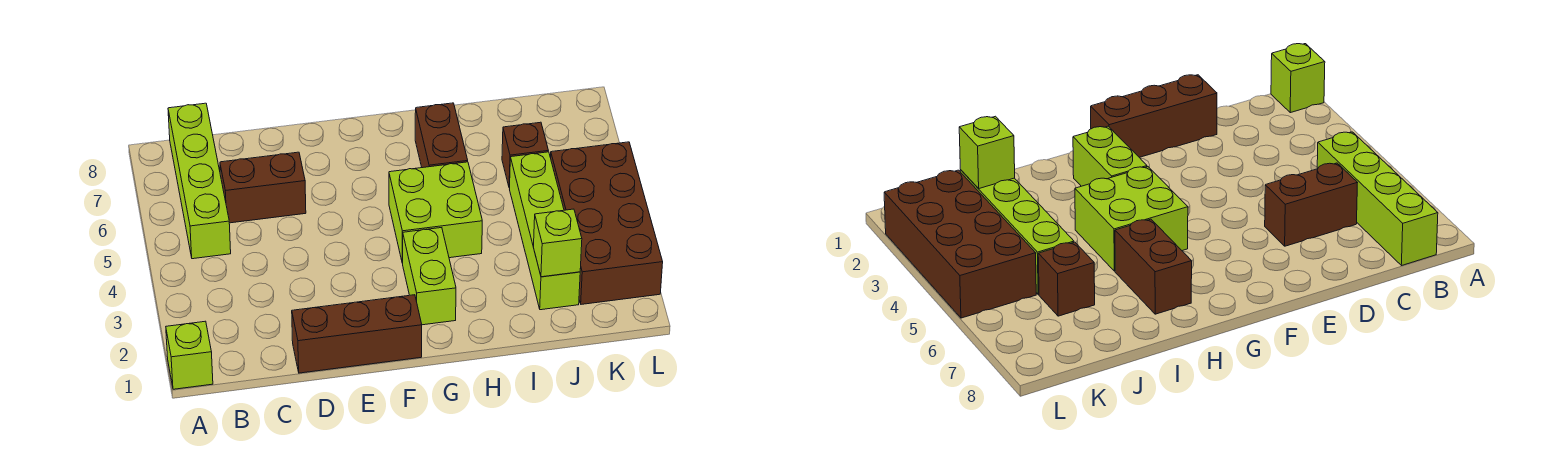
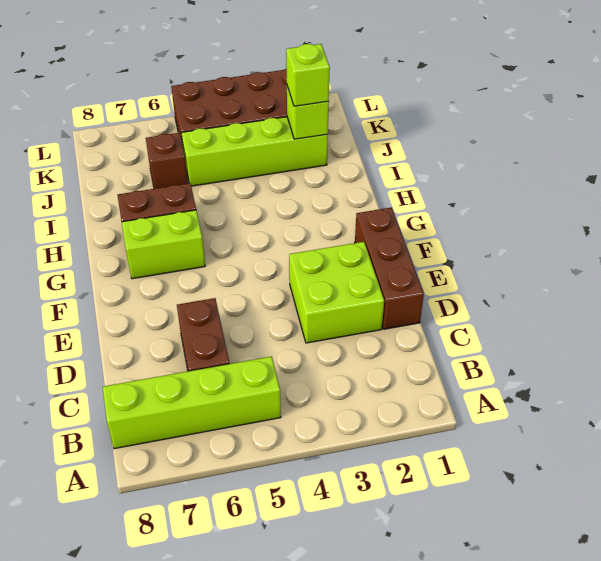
lime brick A1 level 1 -> lime brick J2 level 3
lime brick G2:G3 level 1 -> lime brick G6:G7 level 1
lime brick G4:H5 level 1 -> lime brick D2:E3 level 1

